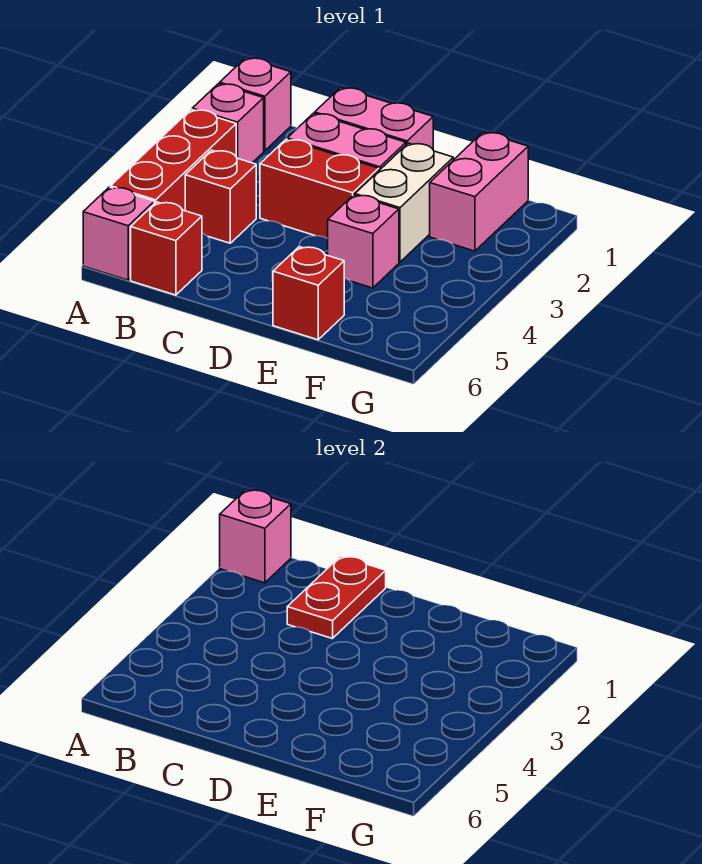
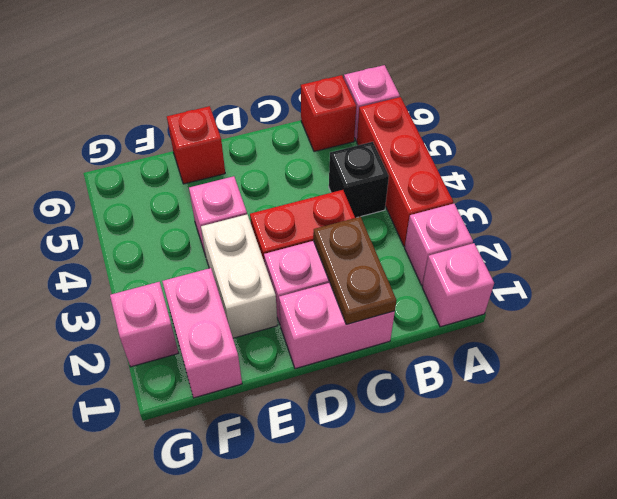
pink brick A1 level 2 -> pink brick G2 level 1
red brick B4 level 1 -> black brick B4 level 1
red plate C1:C2 level 2 -> brown plate C1:C2 level 2

